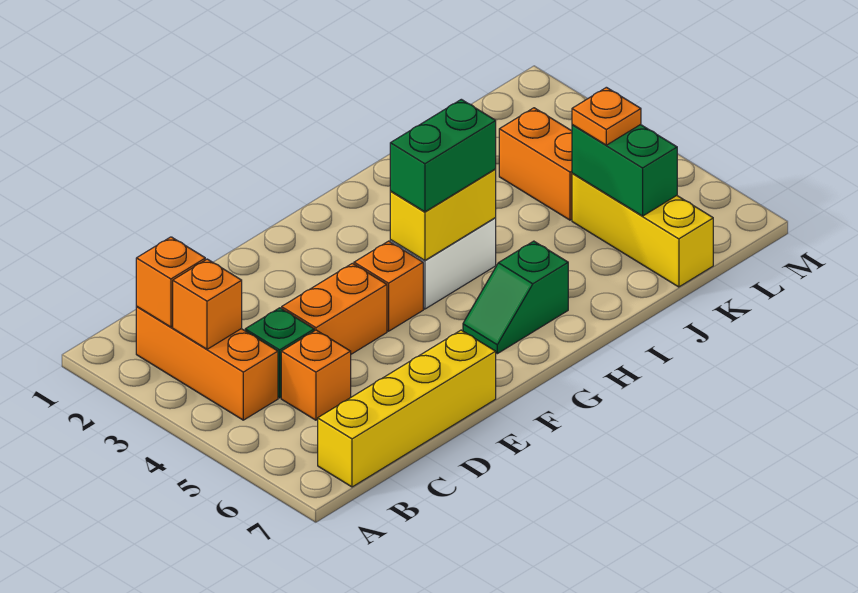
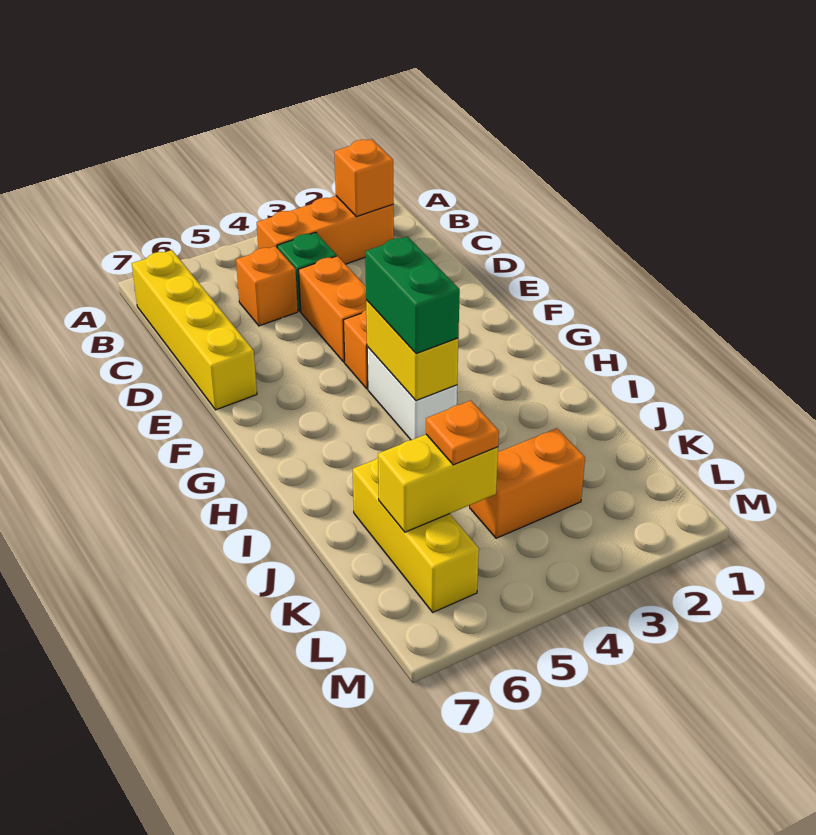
orange brick B3 level 2 -> none
green slope G6:H6 level 1 top H -> none
yellow brick K5:K7 level 1 -> yellow brick J6:L6 level 1
green brick K5:K6 level 2 -> yellow brick K5:K6 level 2

